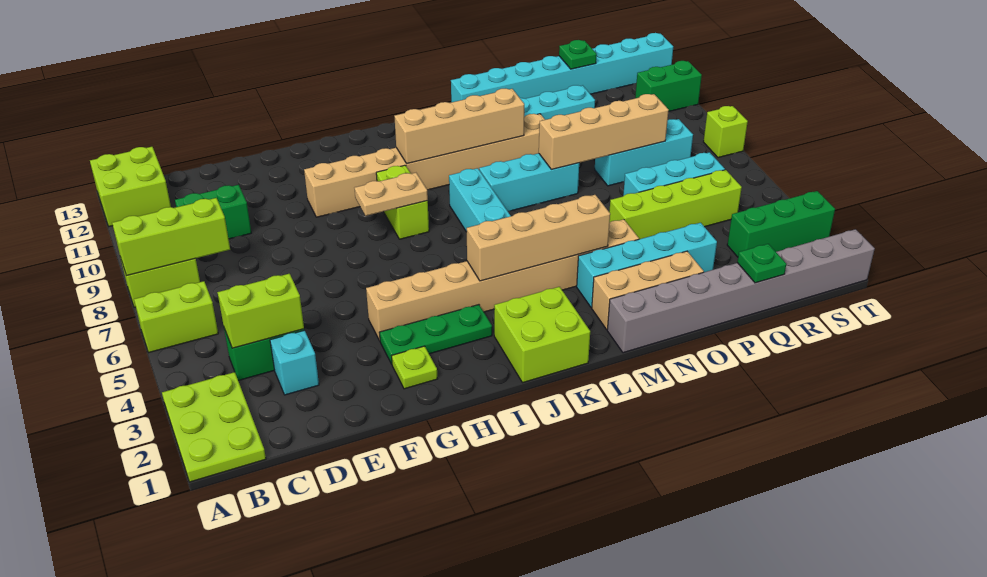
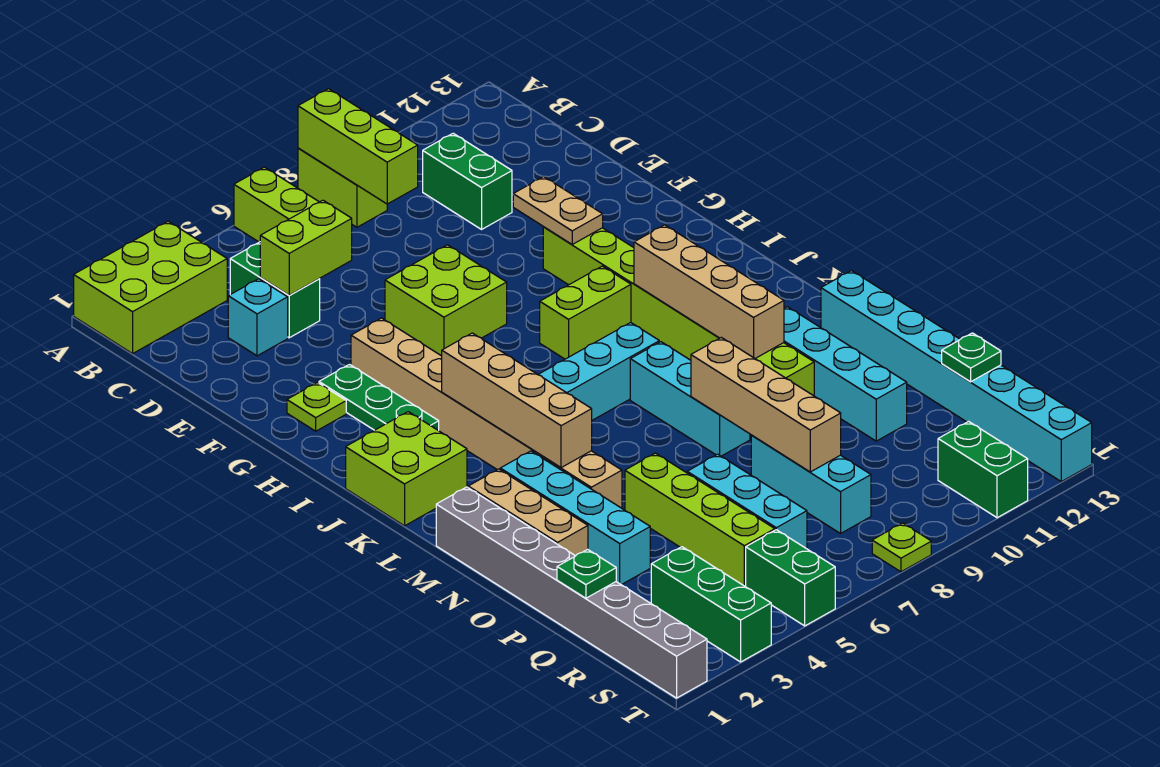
lime plate A1:B3 level 1 -> lime brick A1:B3 level 1
lime brick A12:B13 level 1 -> lime brick F6:G7 level 1
lime brick C4:D4 level 2 -> lime brick D4:D5 level 2
tan brick G10:N10 level 1 -> lime brick G10:N10 level 1
tan plate H8:I8 level 2 -> tan plate F10:G10 level 2
none -> green brick S5:T5 level 1
lime brick T8 level 1 -> lime plate T8 level 1

